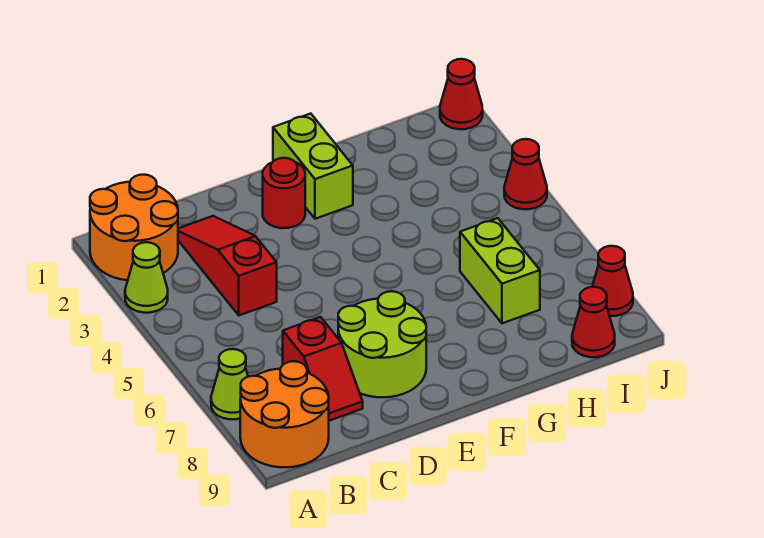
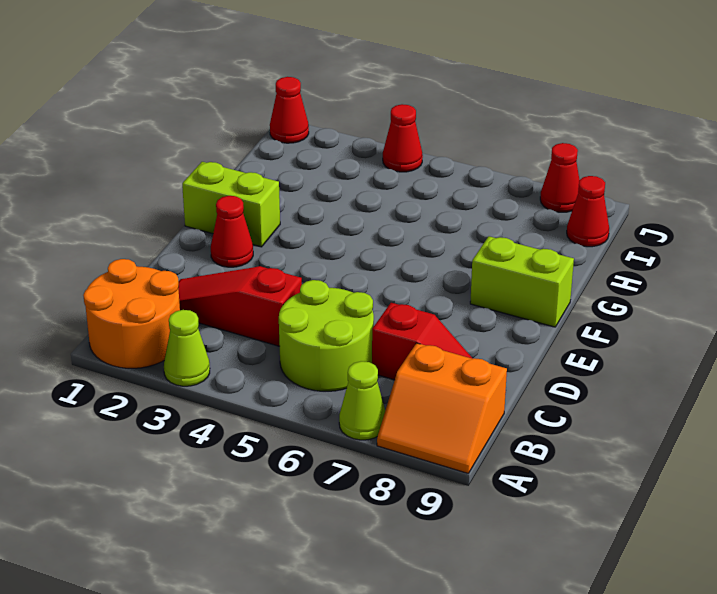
orange round brick A8:B9 level 1 -> orange slope A8:B9 level 1 top B
lime round brick D7:E8 level 1 -> lime round brick B5:C6 level 1
red round brick E2 level 1 -> red cone E2 level 1
lime brick H6:H7 level 1 -> lime brick F8:F9 level 1

